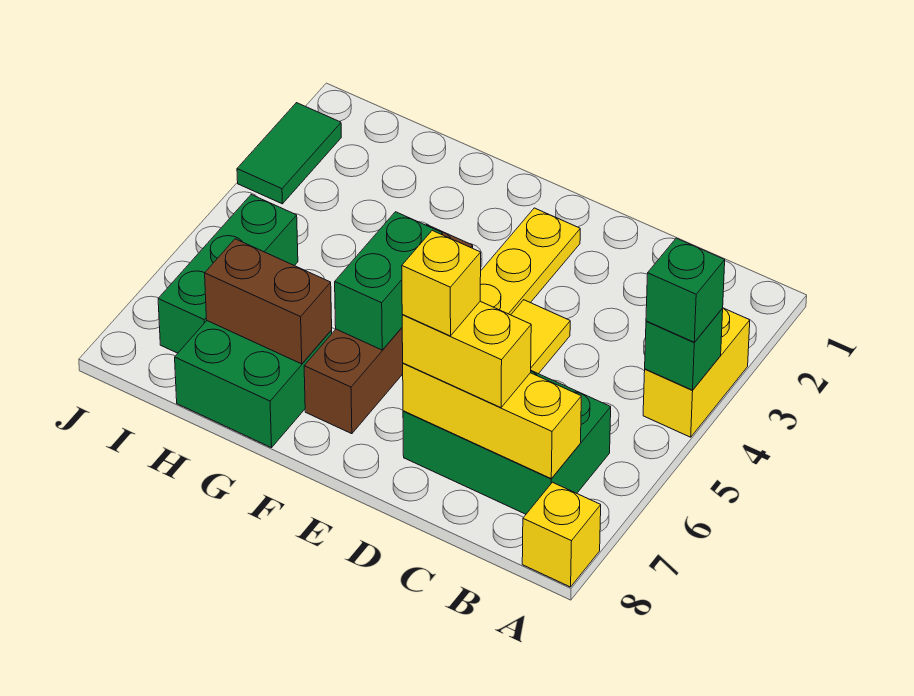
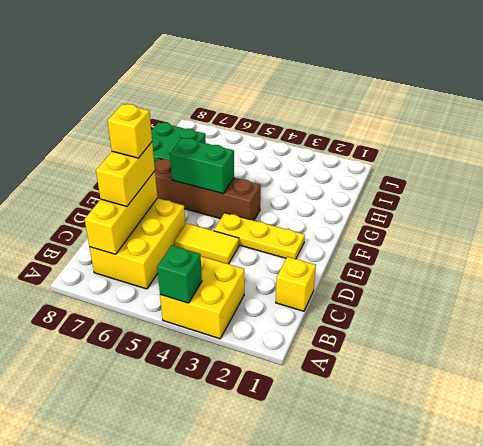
yellow brick A3:A4 level 1 -> yellow brick A3:B4 level 1
green brick A4 level 3 -> none
yellow brick A8 level 1 -> yellow brick C1 level 1
green brick B6:D7 level 1 -> yellow brick B6:D7 level 1
brown brick G7:H7 level 2 -> none
green brick I5:I7 level 1 -> none
green tile J2:J3 level 1 -> none

